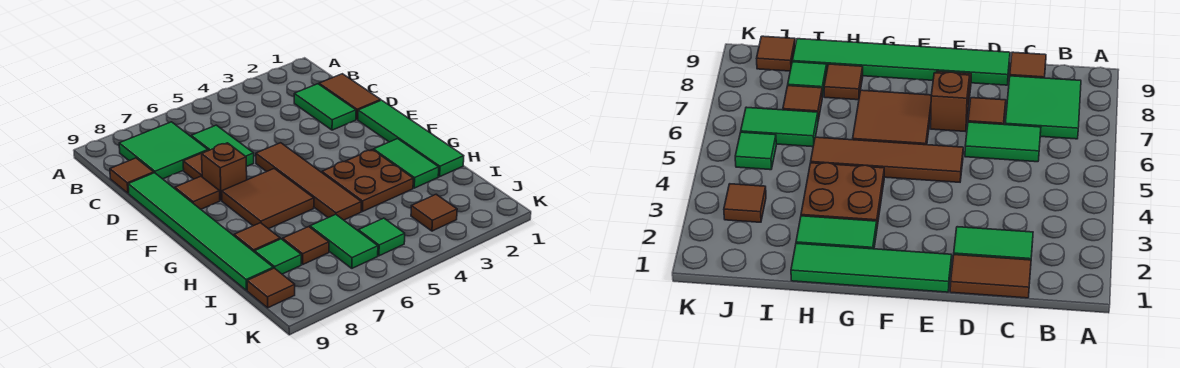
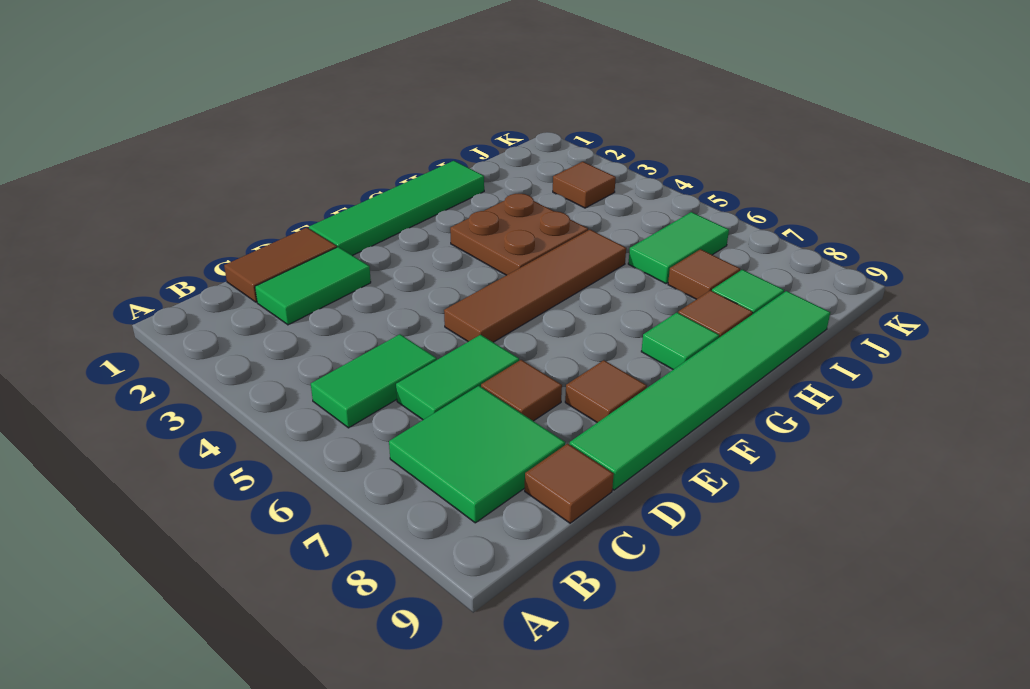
brown brick E7 level 1 -> none
brown tile F6:G7 level 1 -> none
green tile G2:H2 level 1 -> green tile B5:C5 level 1
green tile J5 level 1 -> green tile G8 level 1
brown tile J9 level 1 -> none

